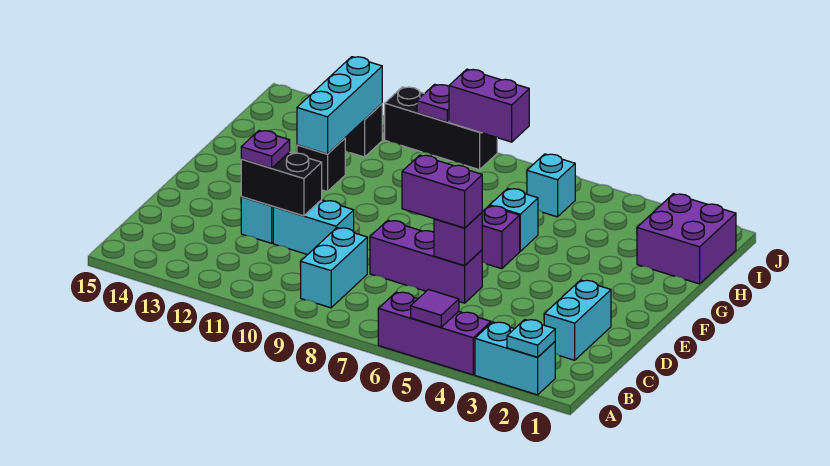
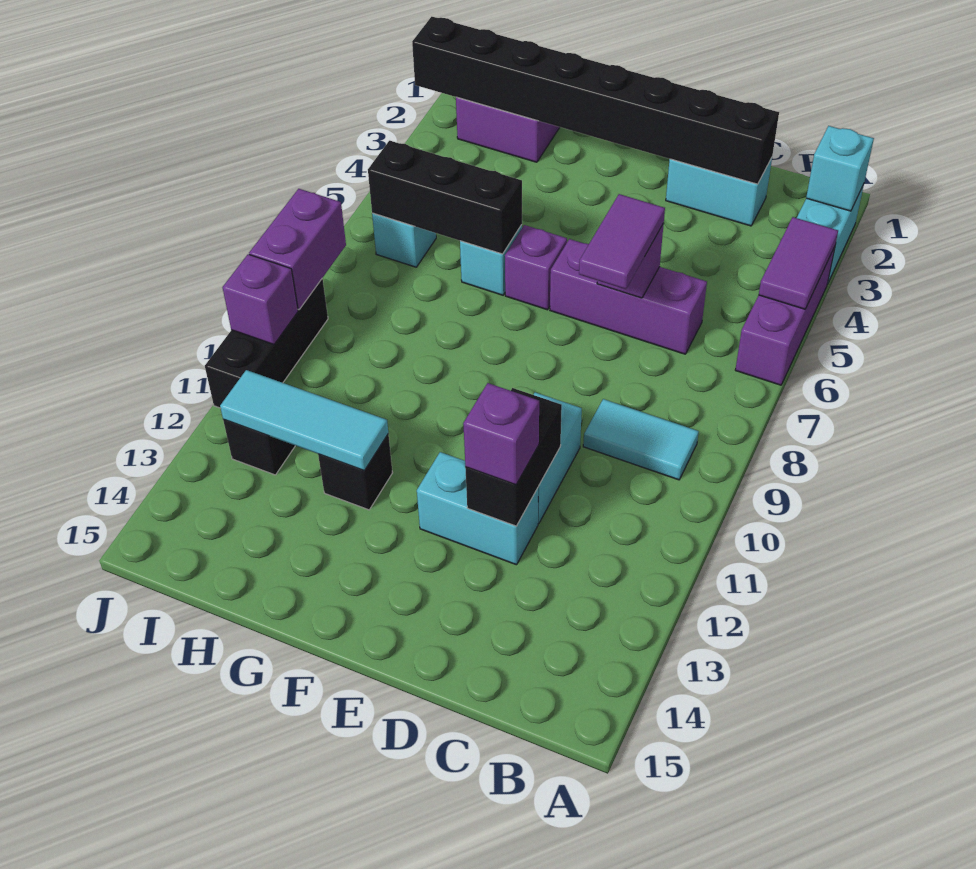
cyan plate A2 level 2 -> cyan brick A2 level 2
purple tile A5 level 2 -> purple tile A4:A5 level 2
cyan brick B9:C9 level 1 -> cyan tile B9:C9 level 1
none -> black brick C2:J2 level 2
purple brick D6:D8 level 1 -> purple brick C6:E6 level 1
purple brick D6:D7 level 3 -> purple tile D6:D7 level 3
purple plate D12 level 3 -> purple brick D12 level 3
none -> black brick G6:I6 level 2
cyan brick G12:I12 level 2 -> cyan tile G12:I12 level 2
purple plate J10 level 2 -> purple brick J10 level 2

